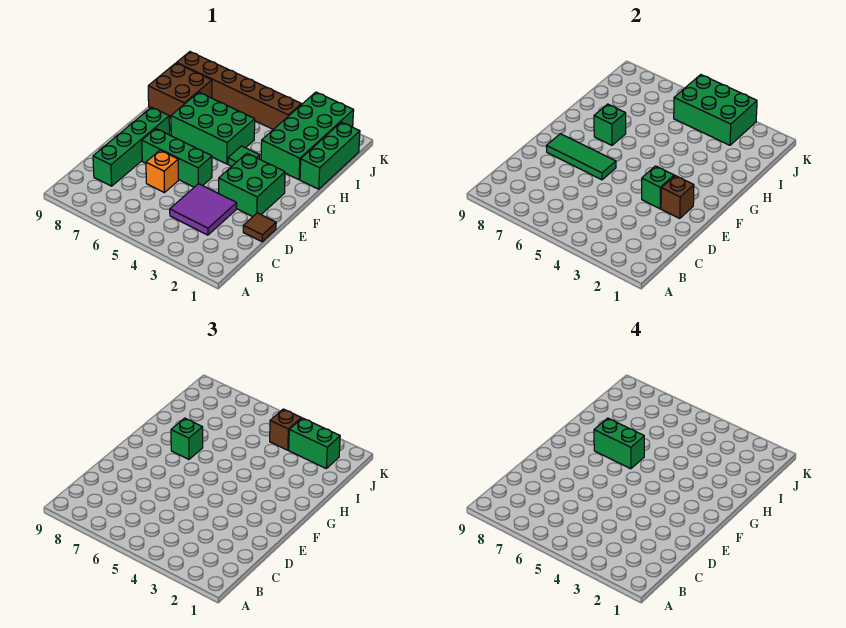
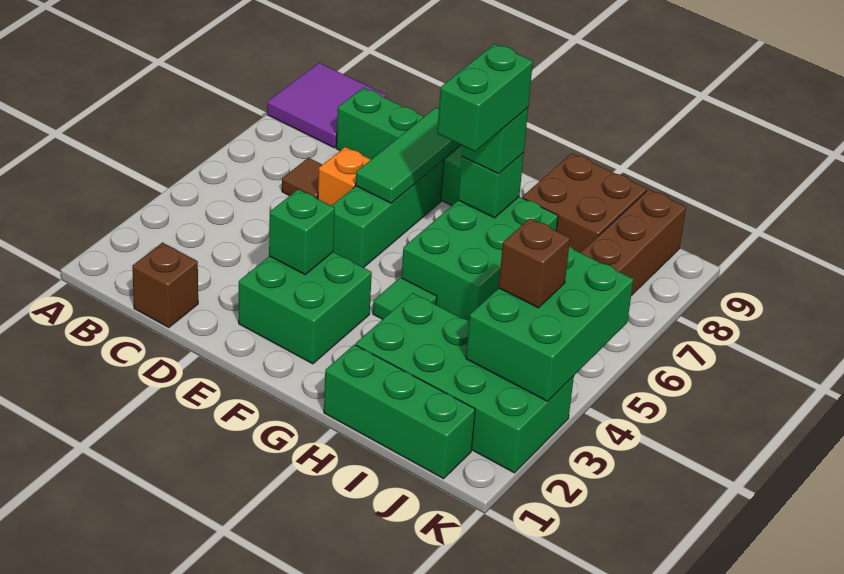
purple tile C3:D4 level 1 -> purple tile A8:B9 level 1
brown tile D1 level 1 -> brown tile C6 level 1
brown brick E2 level 2 -> brown brick C1 level 1
green brick J2:J3 level 3 -> none

